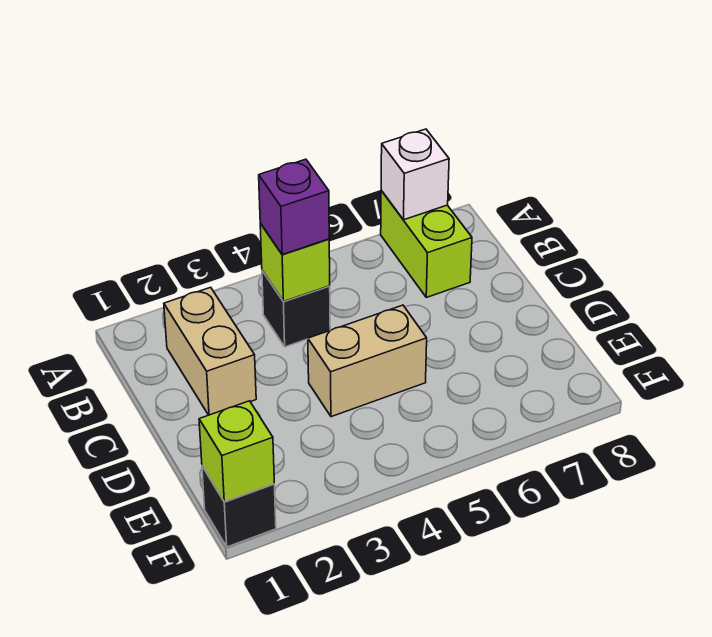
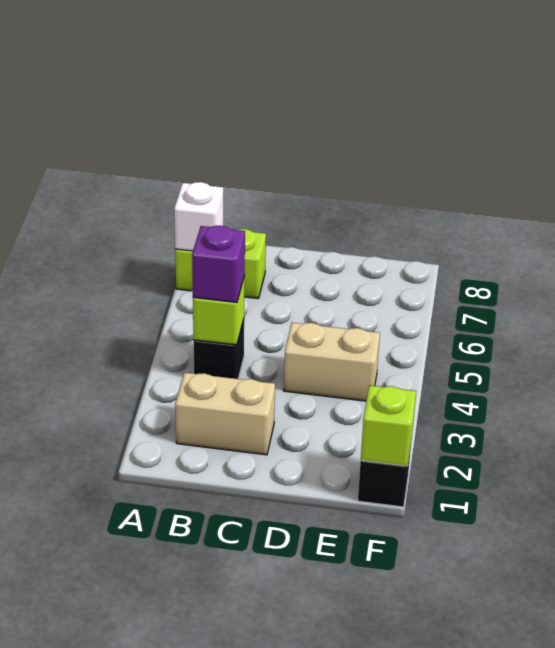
tan brick D4:D5 level 1 -> tan brick D4:E4 level 1

